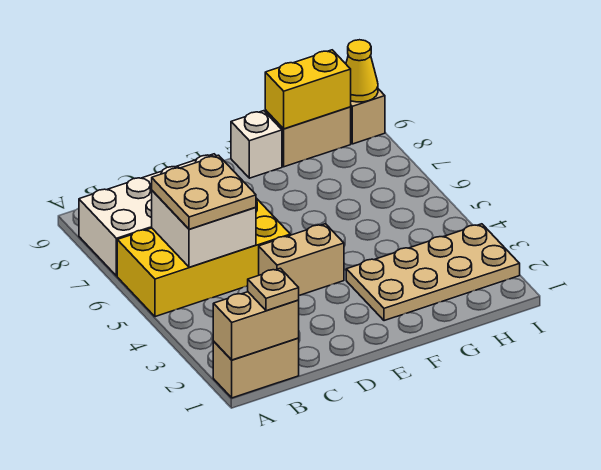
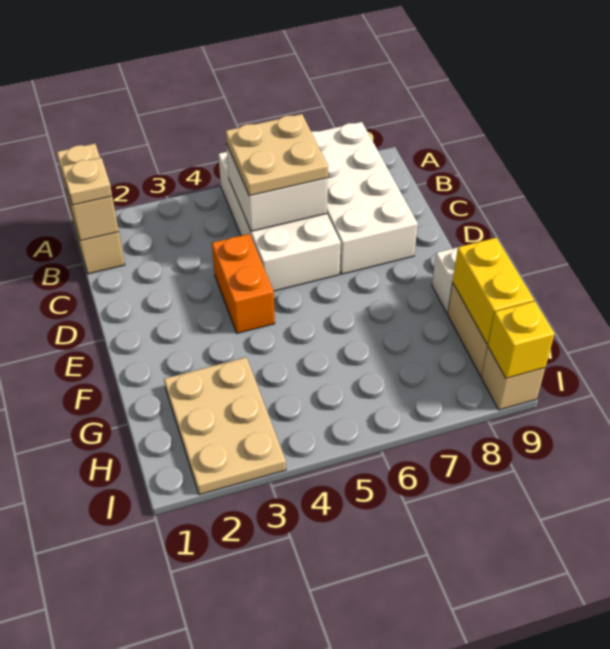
yellow brick A5:D6 level 1 -> white brick A5:D6 level 1
tan brick D4:E4 level 1 -> orange brick D4:E4 level 1
tan plate F2:I3 level 1 -> tan plate G2:I3 level 1
yellow cone I9 level 2 -> yellow brick I9 level 2

